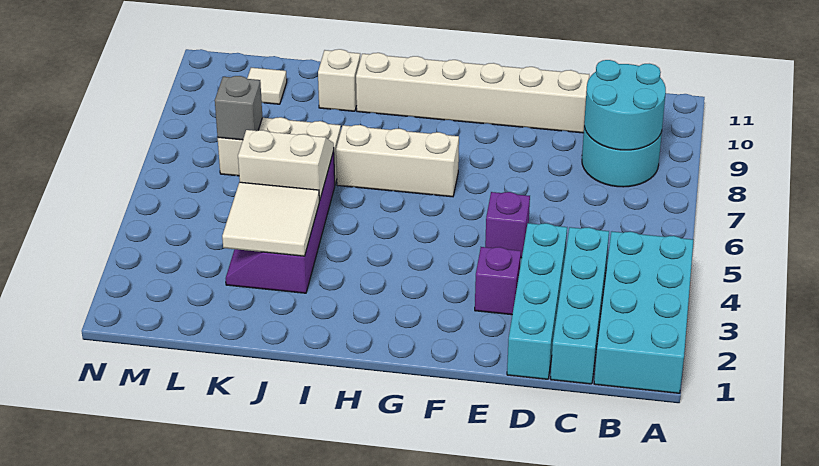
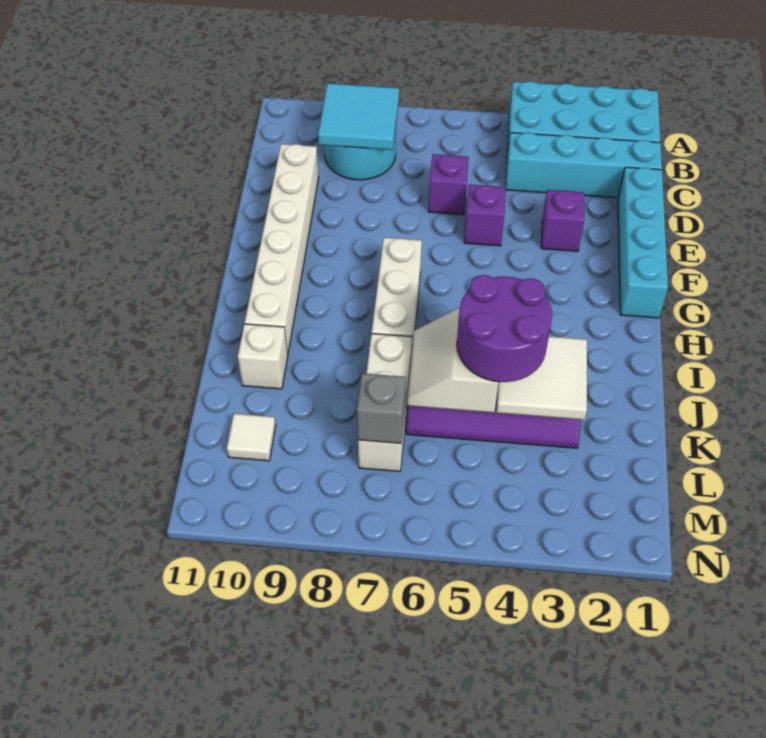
cyan round brick B8:C9 level 2 -> cyan tile B8:C9 level 2
cyan brick D1:D4 level 1 -> cyan brick D1:G1 level 1
none -> purple brick D6 level 1
none -> purple round brick J4:K5 level 3

